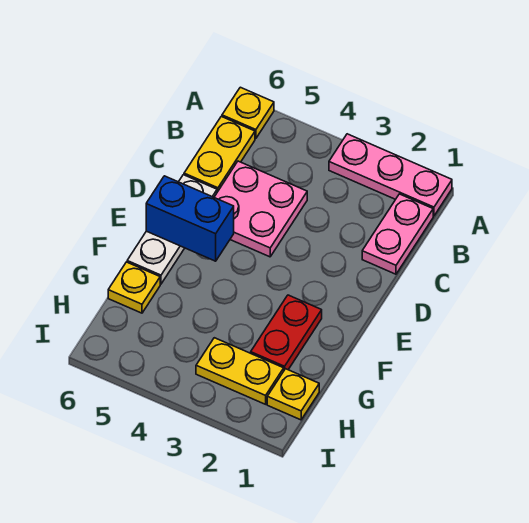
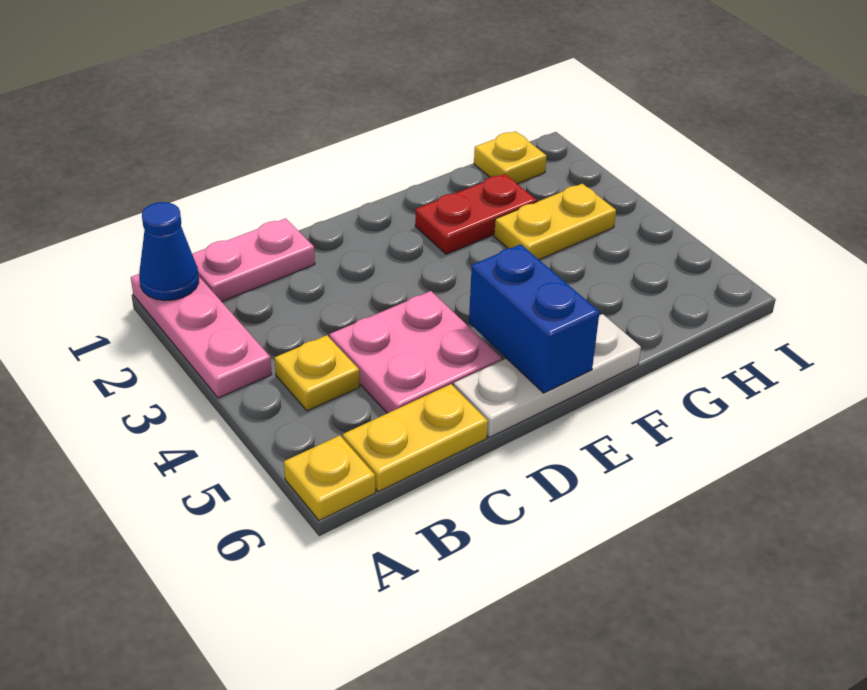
none -> blue cone A1 level 2
yellow plate G6 level 1 -> yellow plate B4 level 1
yellow plate H2:H3 level 1 -> yellow plate G3:H3 level 1

